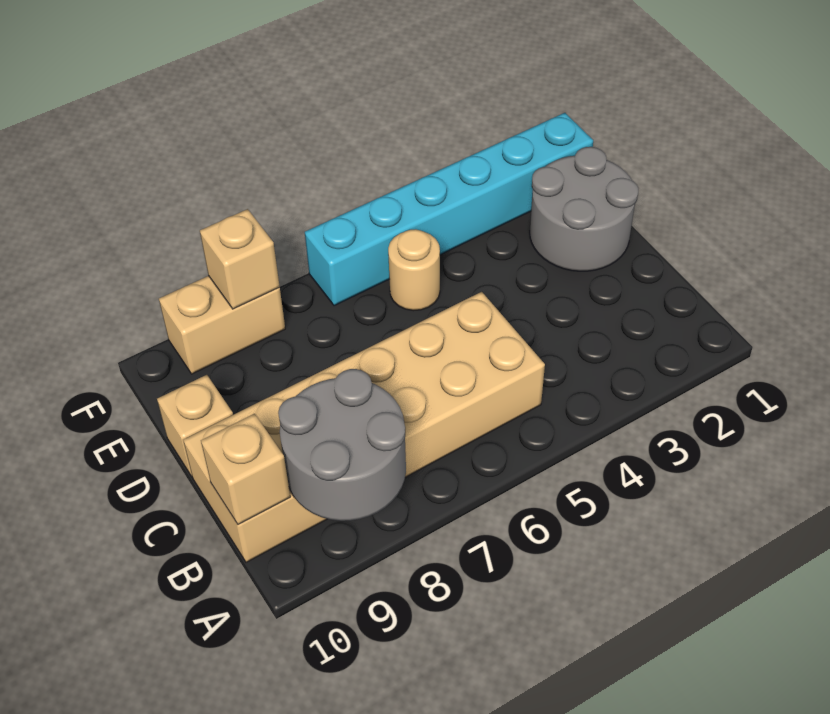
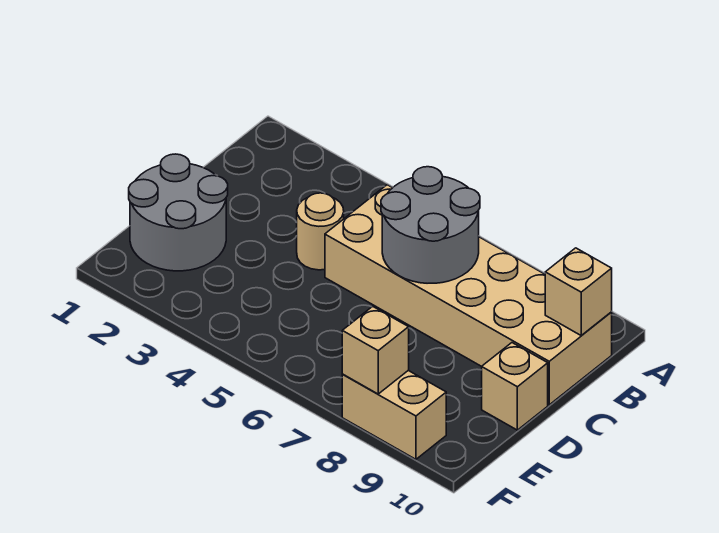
grey round brick A8:B9 level 2 -> grey round brick B6:C7 level 2
tan round brick E5 level 1 -> tan round brick C4 level 1
cyan brick F1:F6 level 1 -> none

